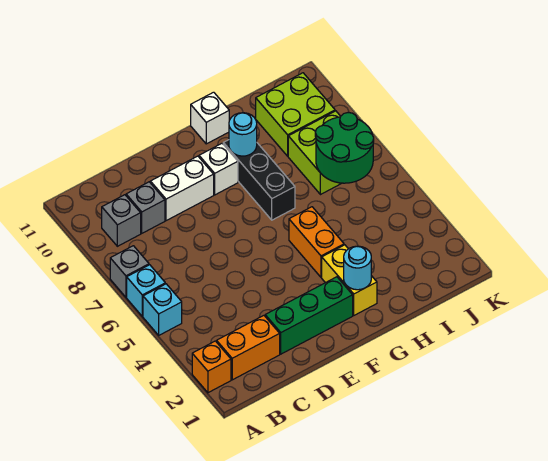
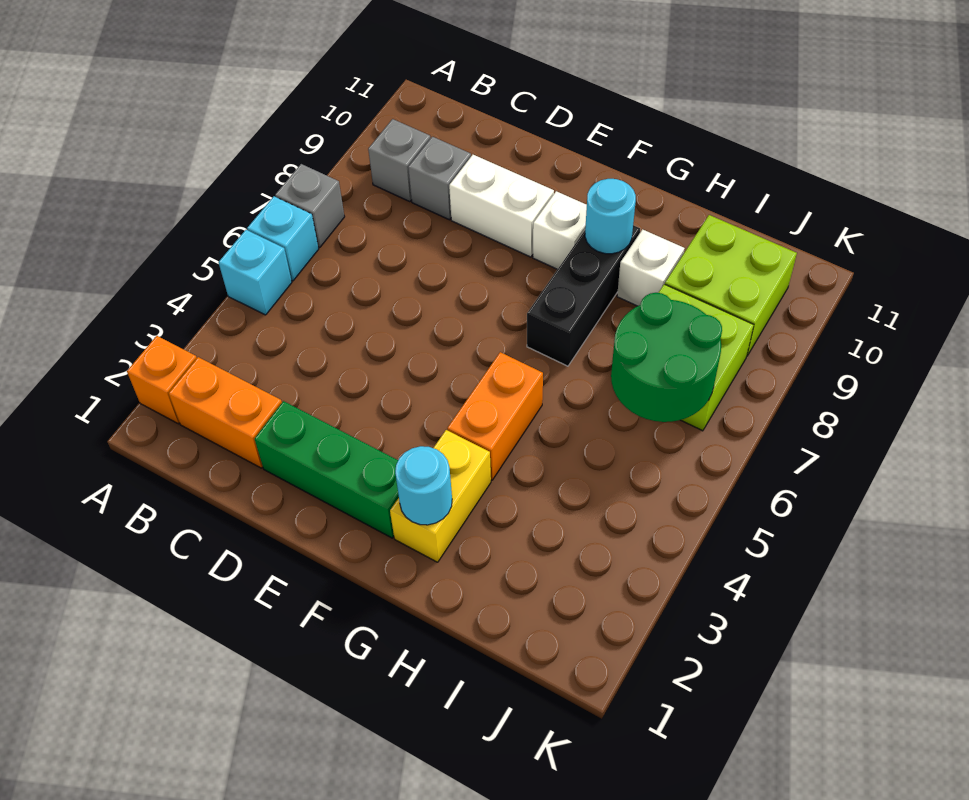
white brick G11 level 1 -> white brick H9 level 1

